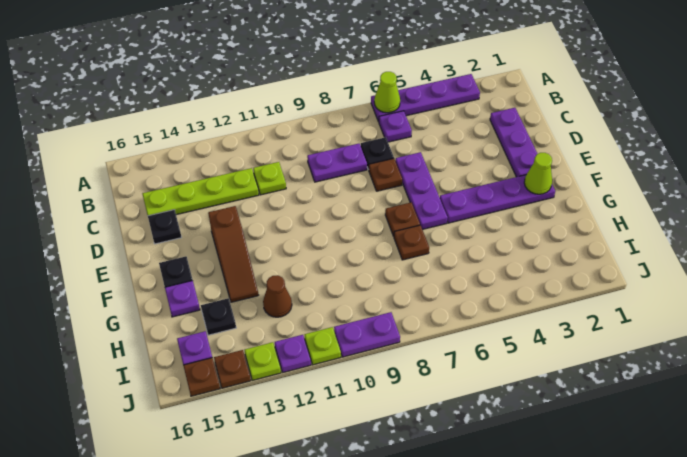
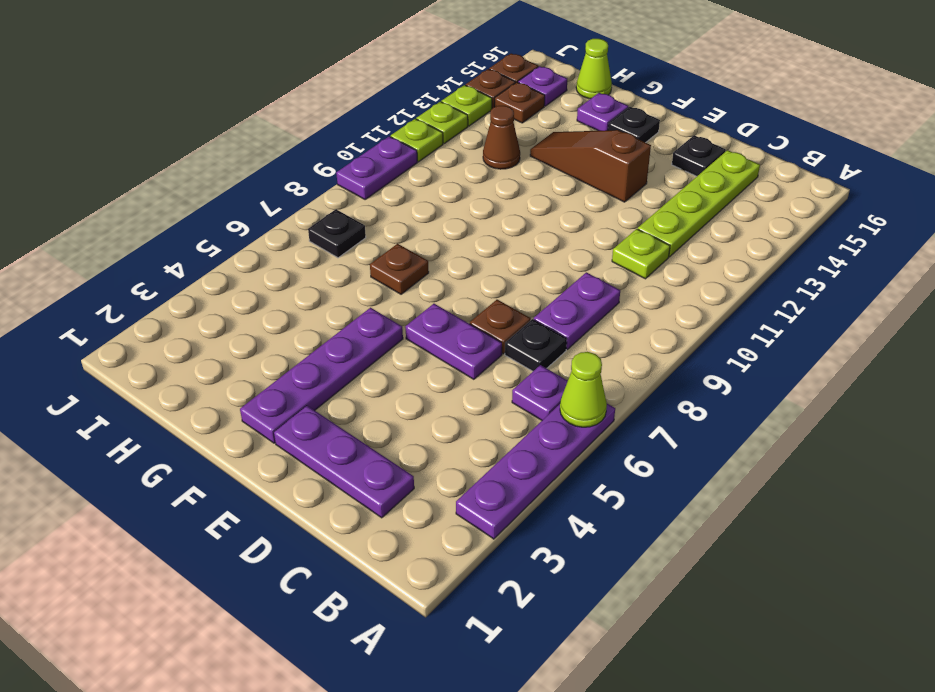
purple plate D6:F6 level 1 -> purple plate D6:E6 level 1
lime cone F2 level 2 -> lime cone H16 level 1
brown plate F7 level 1 -> brown plate I14 level 1
black plate H14 level 1 -> black plate I7 level 1
purple plate J12 level 1 -> lime plate J12 level 1

